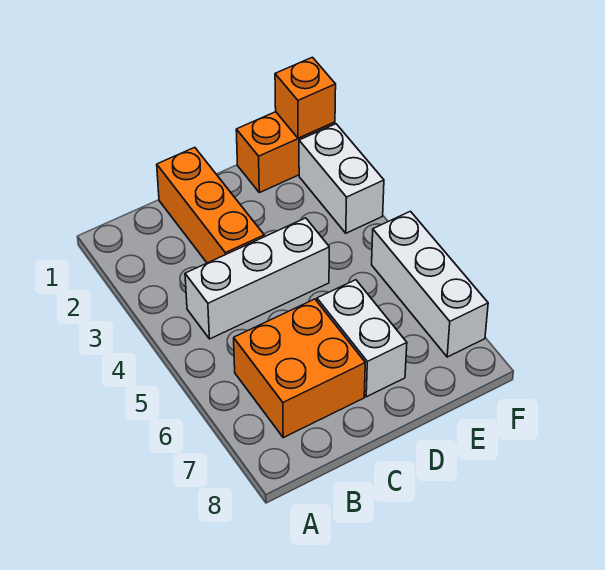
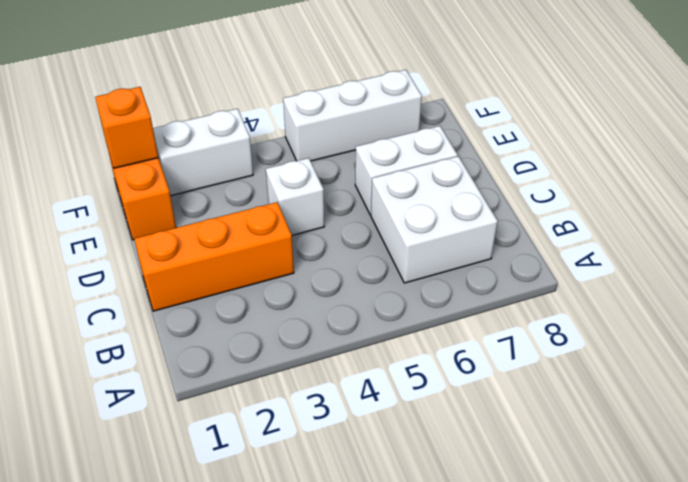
white brick B4:D4 level 1 -> white brick D4 level 1
orange brick B6:C7 level 1 -> white brick B6:C7 level 1

